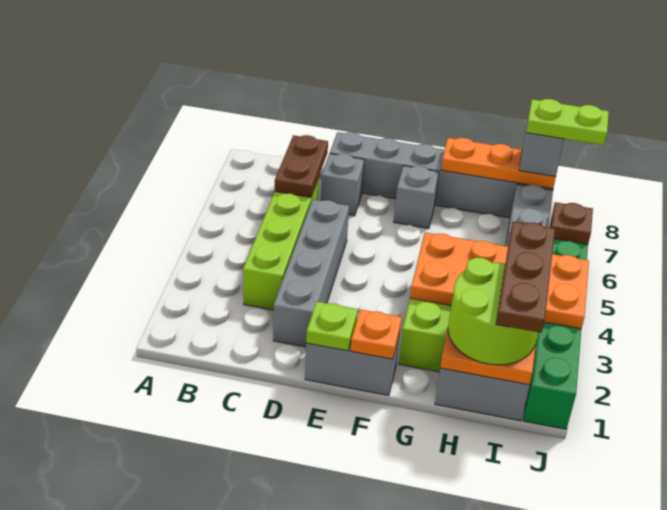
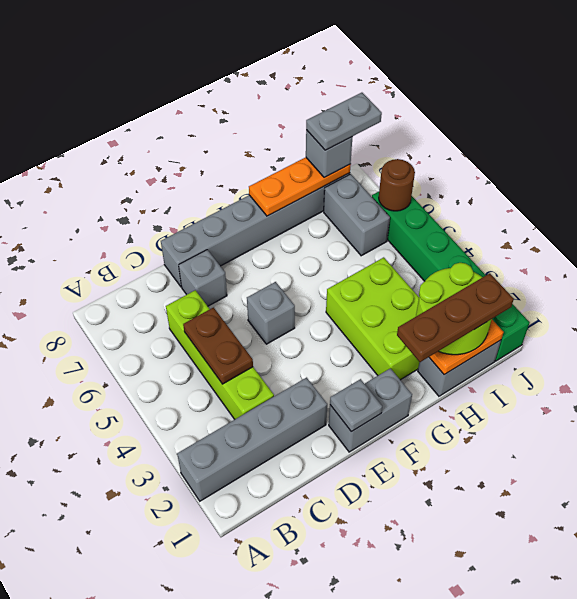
brown plate C6:C7 level 2 -> brown plate C4:C5 level 2
grey brick D2:D5 level 1 -> grey brick A2:D2 level 1
lime plate E1 level 2 -> grey plate E1 level 2
orange plate F1 level 2 -> none
grey brick F7 level 1 -> grey brick E5 level 1
orange plate G3:J4 level 2 -> none
brown plate I1:I3 level 4 -> brown plate G1:I1 level 4
lime plate I8:J8 level 4 -> grey plate I8:J8 level 4
brown plate J6 level 2 -> brown round brick J6 level 2

